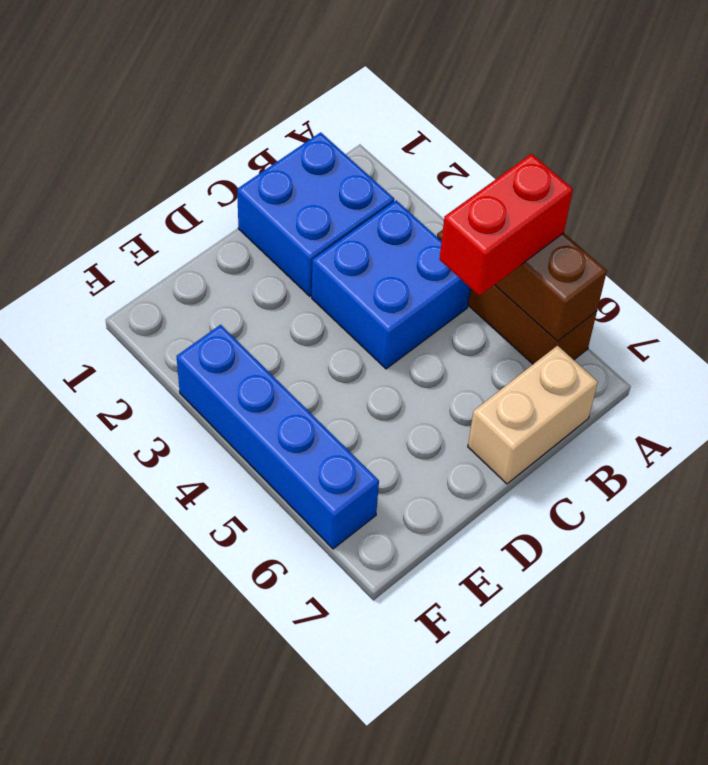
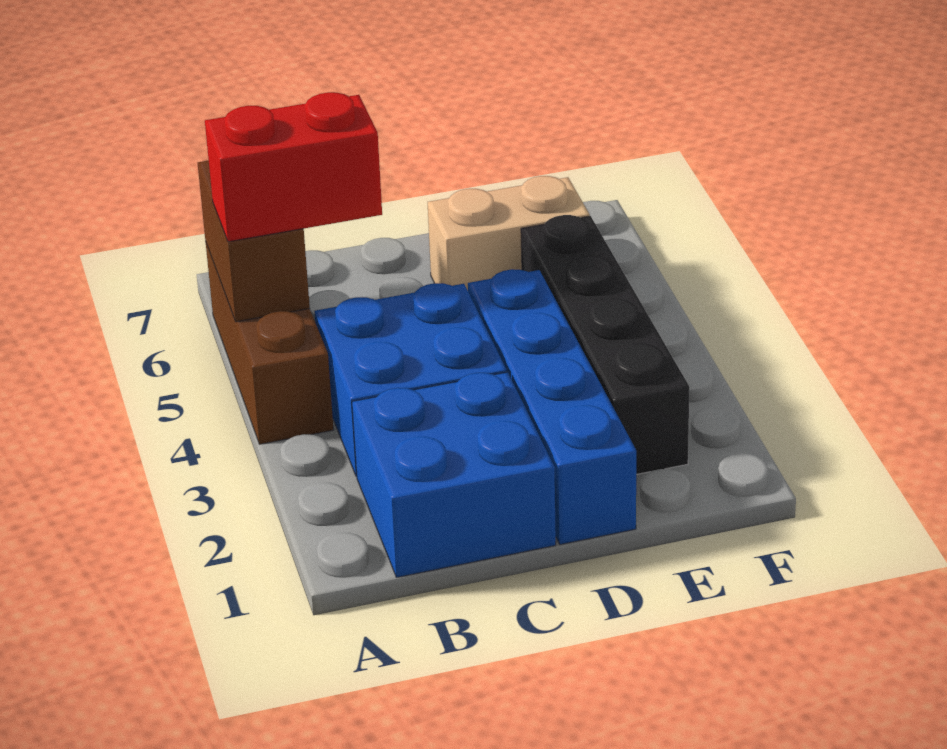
tan brick B7:C7 level 1 -> tan brick D6:E6 level 1
none -> black brick E2:E5 level 1
blue brick F3:F6 level 1 -> blue brick D1:D4 level 1

